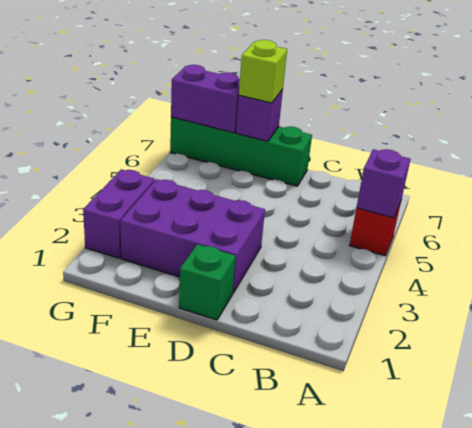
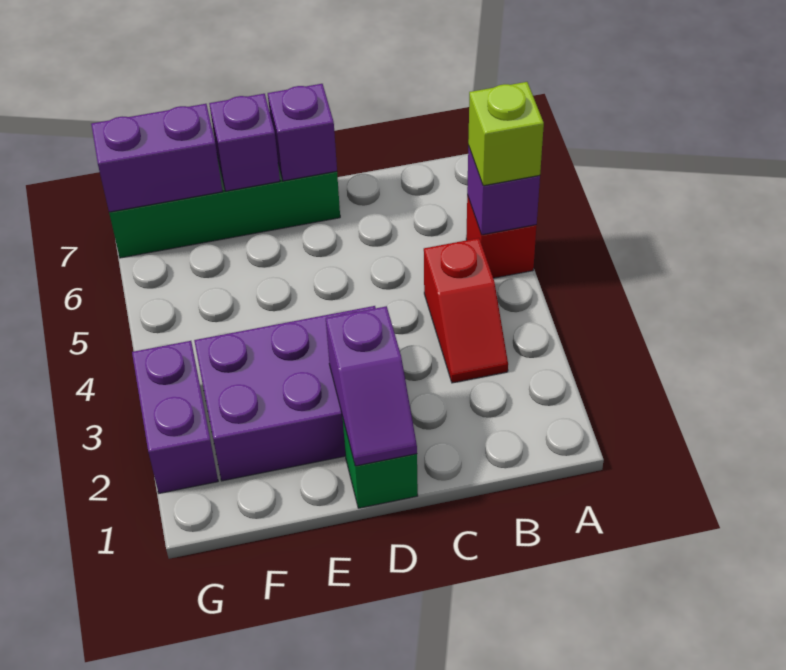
none -> red slope B3:B4 level 1 top 4
none -> purple slope D1:D2 level 2 top 2
none -> purple brick D7 level 2
lime brick E7 level 3 -> lime brick A5 level 3

